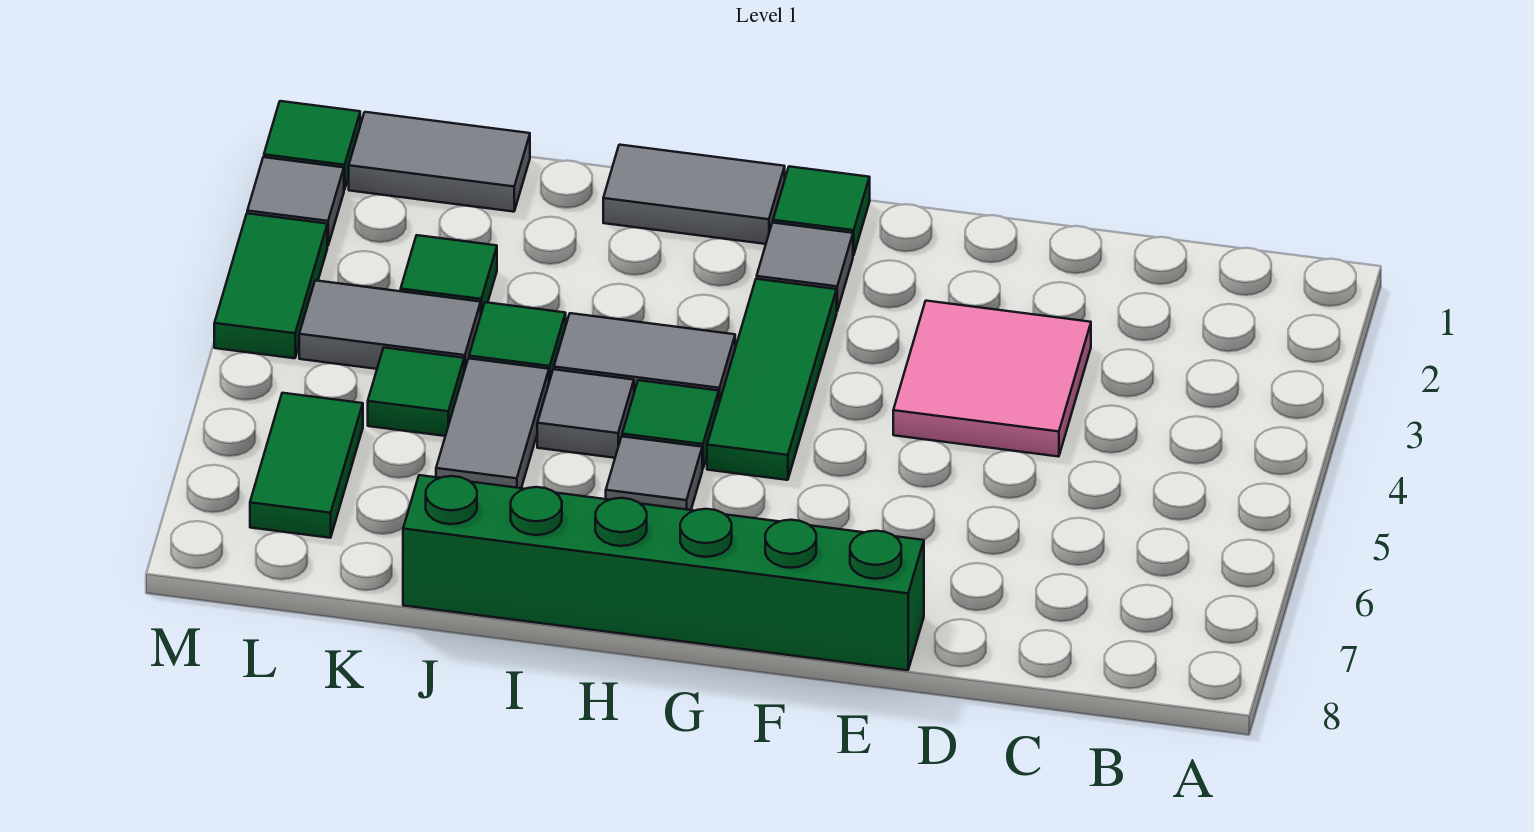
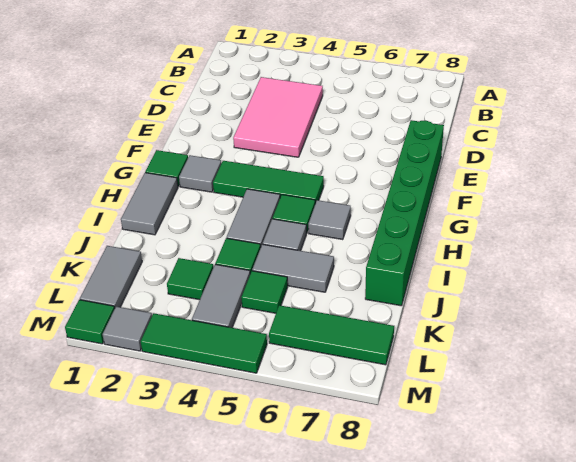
pink tile D3:E4 level 1 -> pink tile C3:E4 level 1
green tile L6:L7 level 1 -> green tile L6:L8 level 1
green tile M3:M4 level 1 -> green tile M3:M5 level 1

